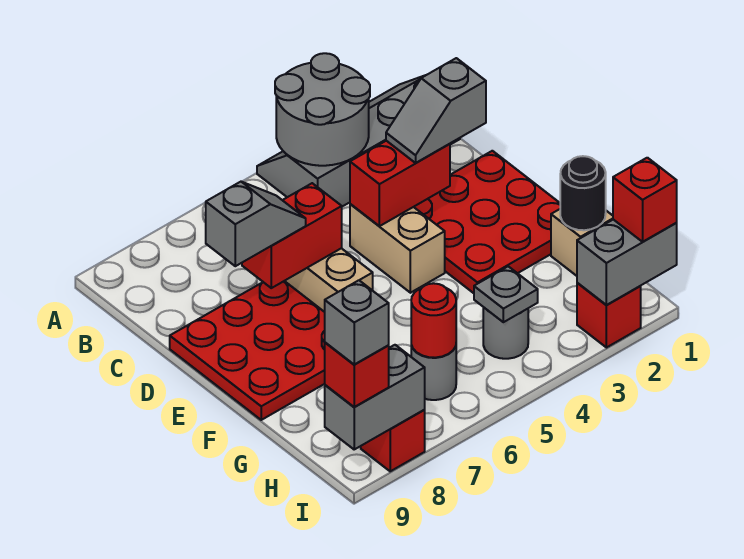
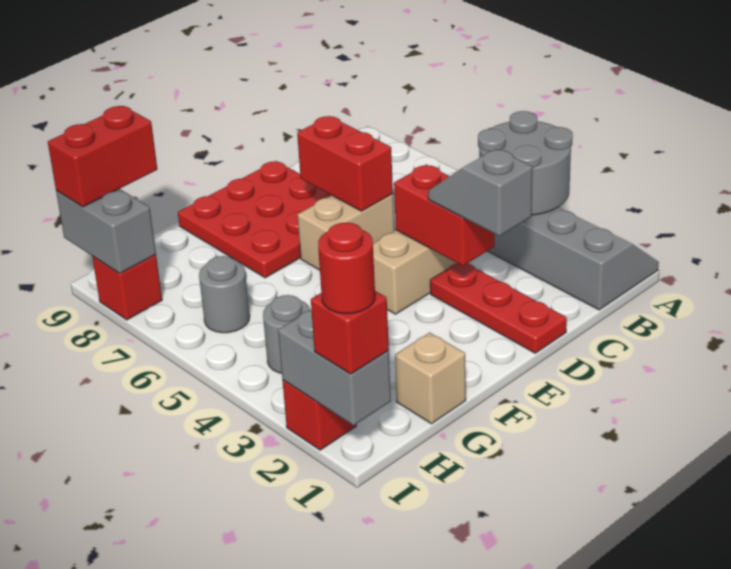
red plate D1:F3 level 1 -> red plate D1:D3 level 1
grey slope D7:D8 level 3 top 8 -> none
black round brick G1 level 2 -> none
grey plate H4 level 2 -> none
red round brick H6 level 2 -> red round brick I1 level 4
red brick I9 level 3 -> red brick H9:I9 level 3
grey brick I9 level 4 -> none

